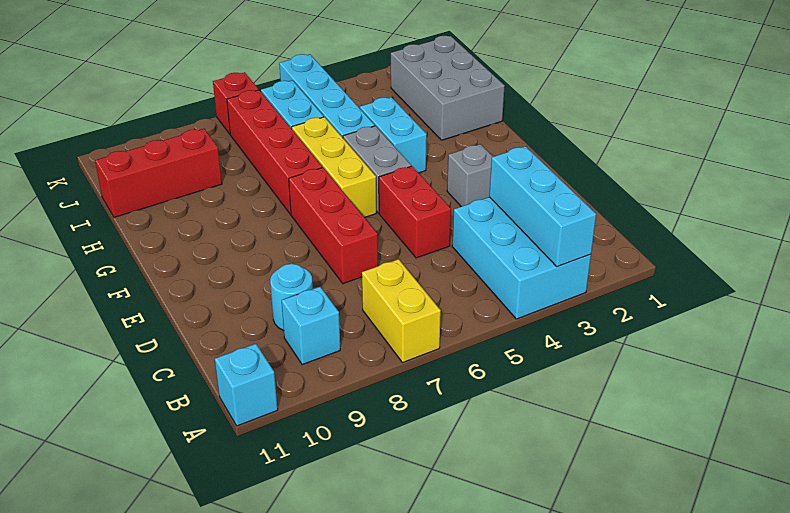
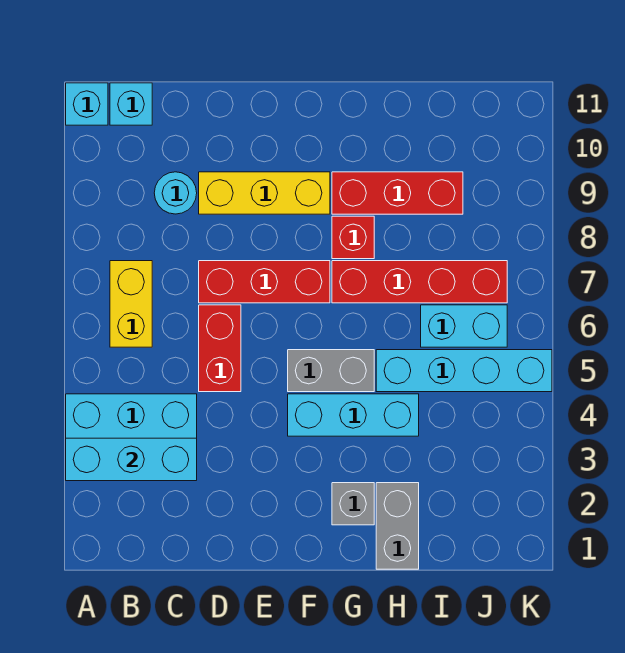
yellow brick A7:B7 level 1 -> yellow brick B6:B7 level 1
cyan brick B9 level 1 -> cyan brick B11 level 1
red brick D5:E5 level 1 -> red brick D5:D6 level 1
grey brick E3 level 1 -> grey brick G2 level 1
yellow brick F6:H6 level 1 -> yellow brick D9:F9 level 1
cyan brick G4:H4 level 1 -> cyan brick F4:H4 level 1
grey brick H1:J2 level 1 -> grey brick H1:H2 level 1
red brick I9:I11 level 1 -> red brick G9:I9 level 1
red brick K7 level 1 -> red brick G8 level 1

